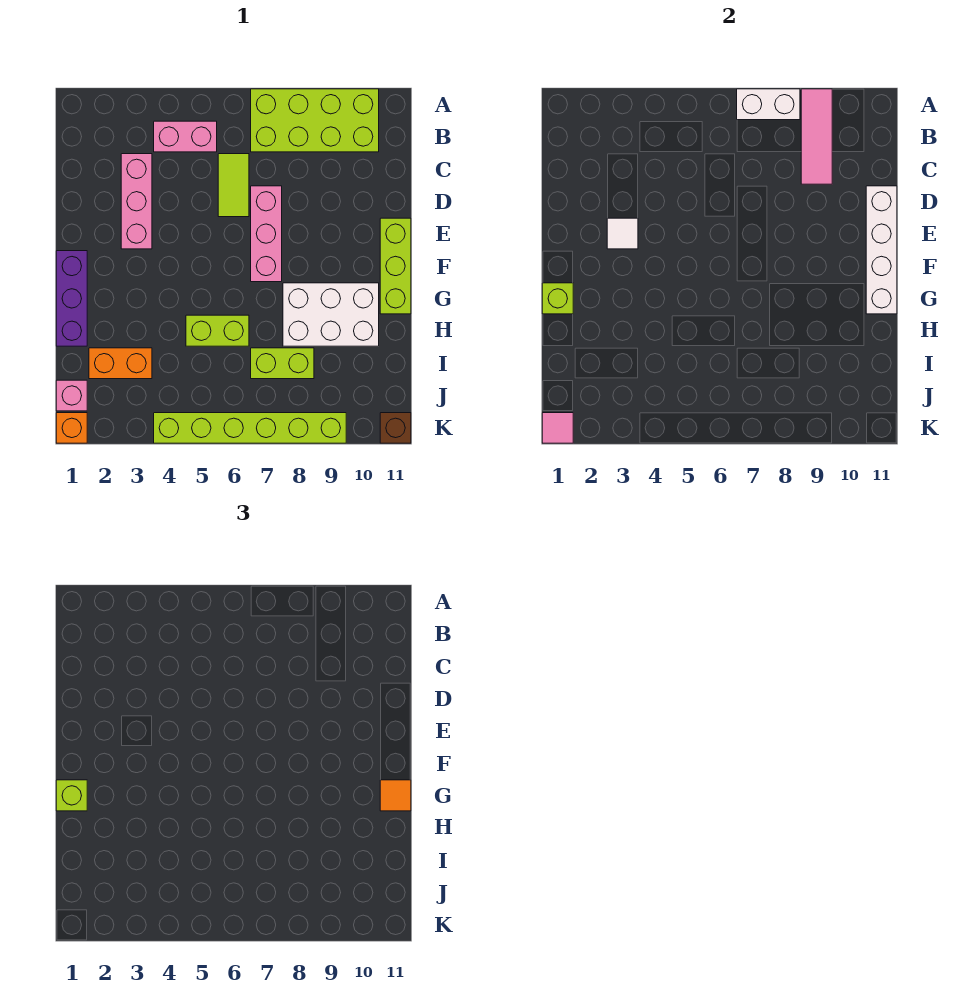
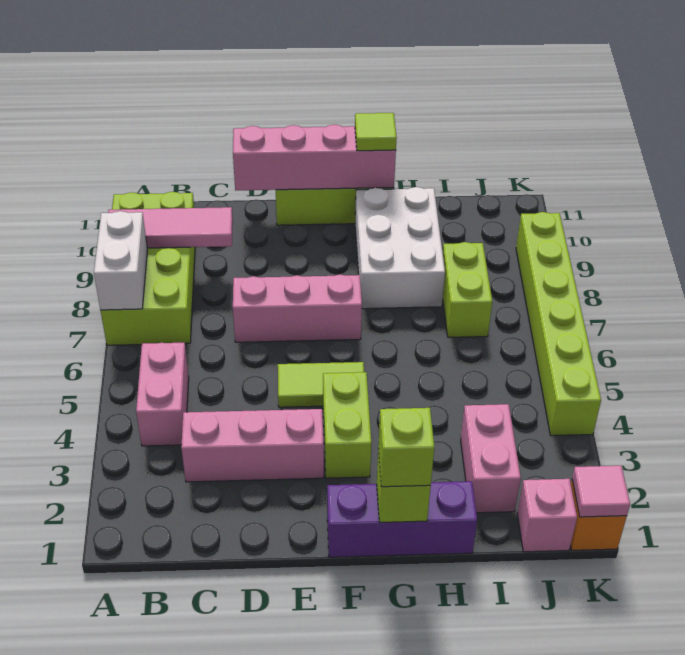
lime tile C6:D6 level 1 -> lime tile E5:F5 level 1
white brick D11:G11 level 2 -> pink brick D11:G11 level 2
white tile E3 level 2 -> none
orange tile G11 level 3 -> lime tile G11 level 3
lime brick H5:H6 level 1 -> lime brick F3:F4 level 1
orange brick I2:I3 level 1 -> pink brick I2:I3 level 1
brown brick K11 level 1 -> none

